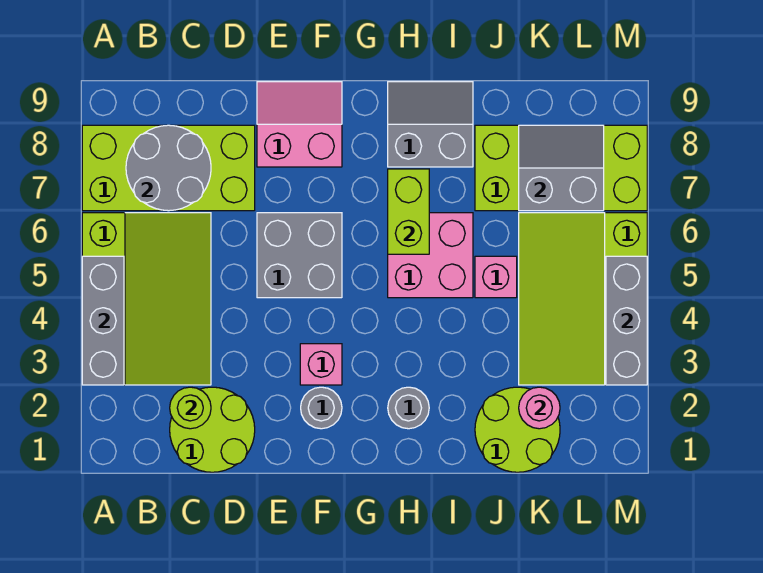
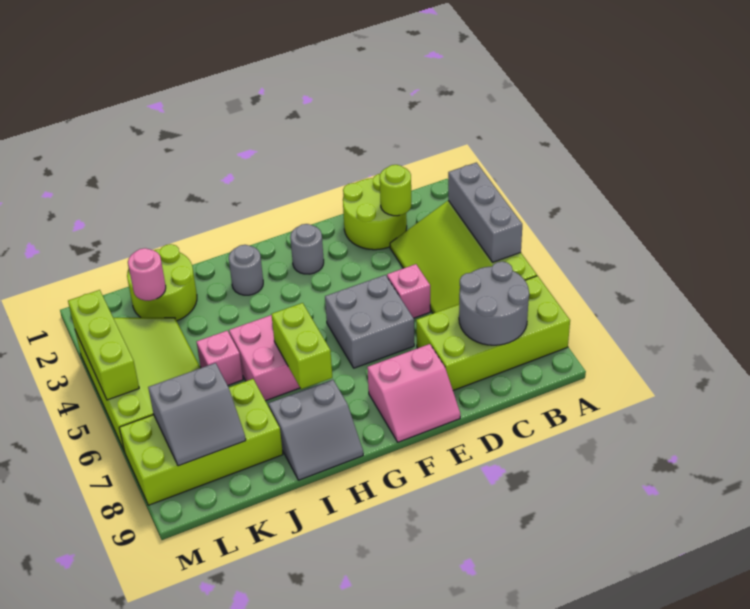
pink brick F3 level 1 -> pink brick D5 level 1
grey brick M3:M5 level 2 -> lime brick M3:M5 level 2

